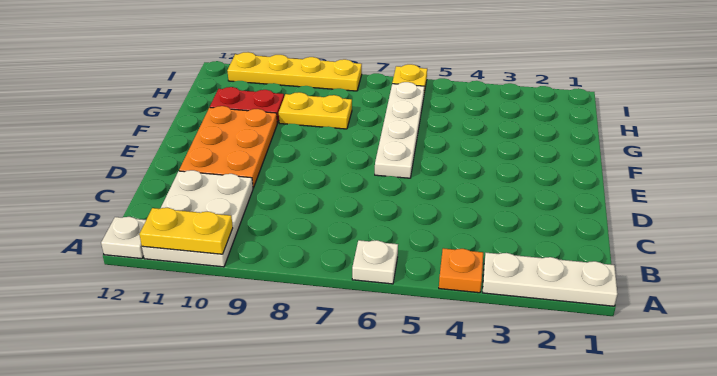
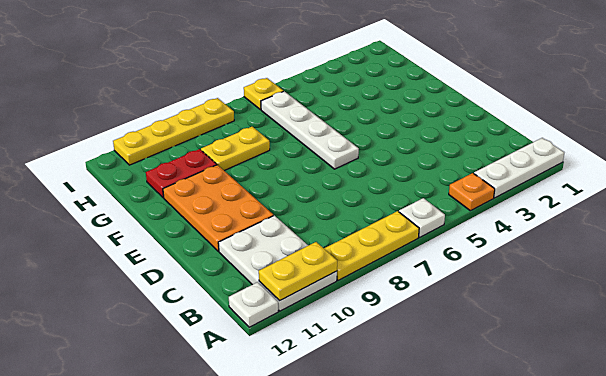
none -> yellow plate A7:A9 level 1

